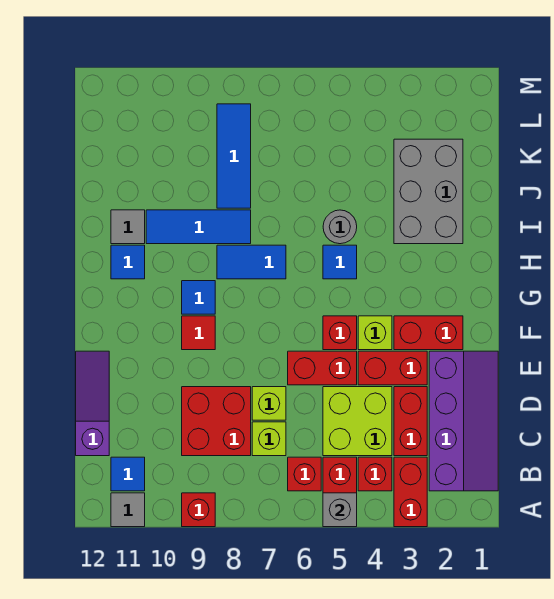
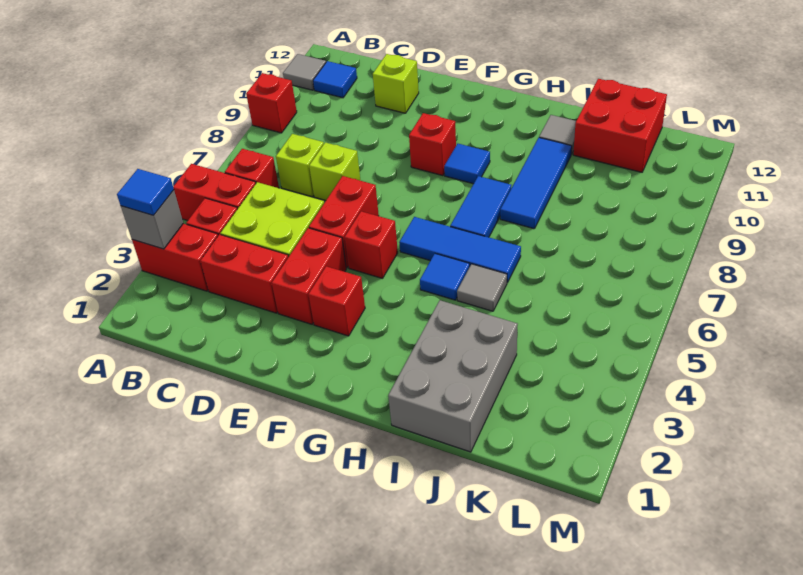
grey brick A5 level 2 -> grey brick A3 level 2
purple slope B1:E2 level 1 top 2 -> none
red brick C8:D9 level 1 -> red brick J11:K12 level 1
purple slope C12:E12 level 1 top C -> none
red brick F2:F3 level 1 -> red brick F3 level 1
lime brick F4 level 1 -> lime brick D11 level 1
red tile F9 level 1 -> red brick F9 level 1
blue tile H11 level 1 -> blue tile A3 level 3
grey brick I2:K3 level 1 -> grey brick I1:J3 level 1
grey round brick I5 level 1 -> grey tile I5 level 1
blue tile J8:L8 level 1 -> blue tile G6:I6 level 1

